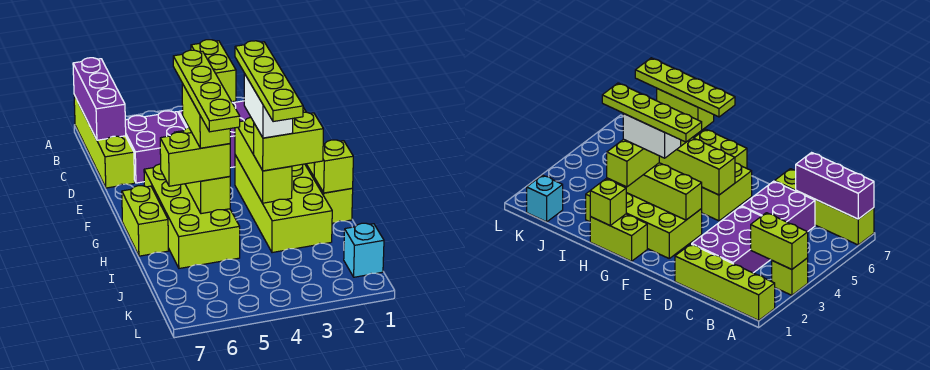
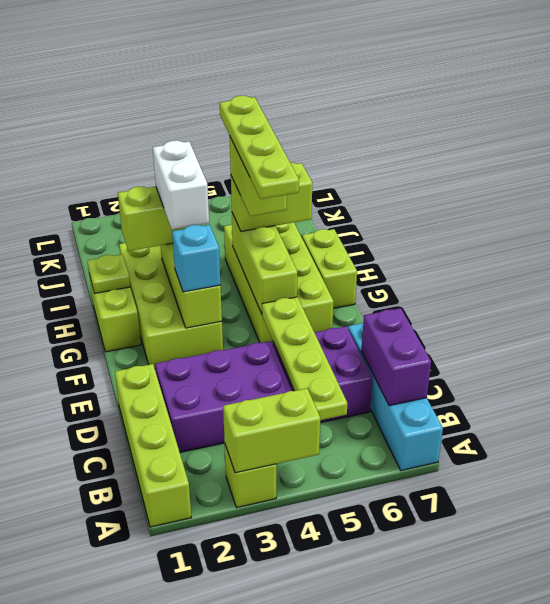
lime brick A3:B3 level 2 -> lime brick A3:A4 level 2
lime brick A7:D7 level 1 -> cyan brick A7:D7 level 1
purple brick A7:C7 level 2 -> purple brick B7:C7 level 2
lime plate F3:I3 level 5 -> lime plate B5:E5 level 2
lime brick H1 level 2 -> lime plate H1 level 2
cyan brick K1 level 1 -> cyan brick F3 level 3

